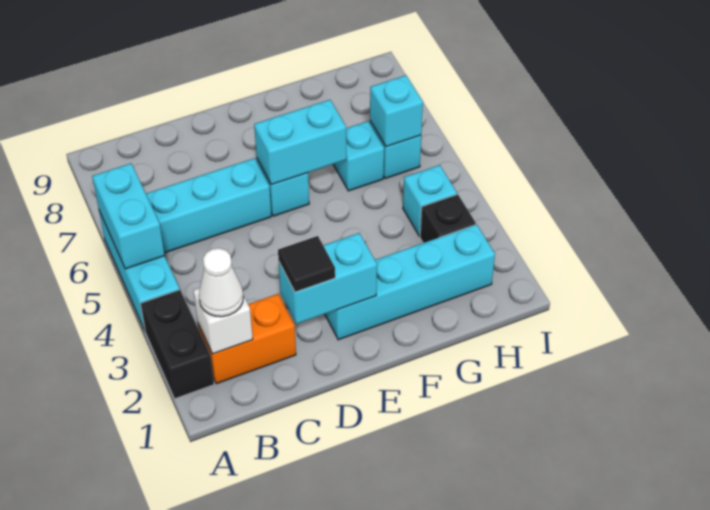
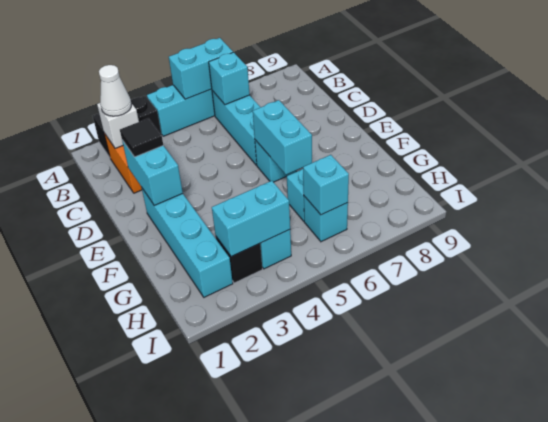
none -> cyan brick B6 level 2
none -> cyan brick H3:H4 level 2

